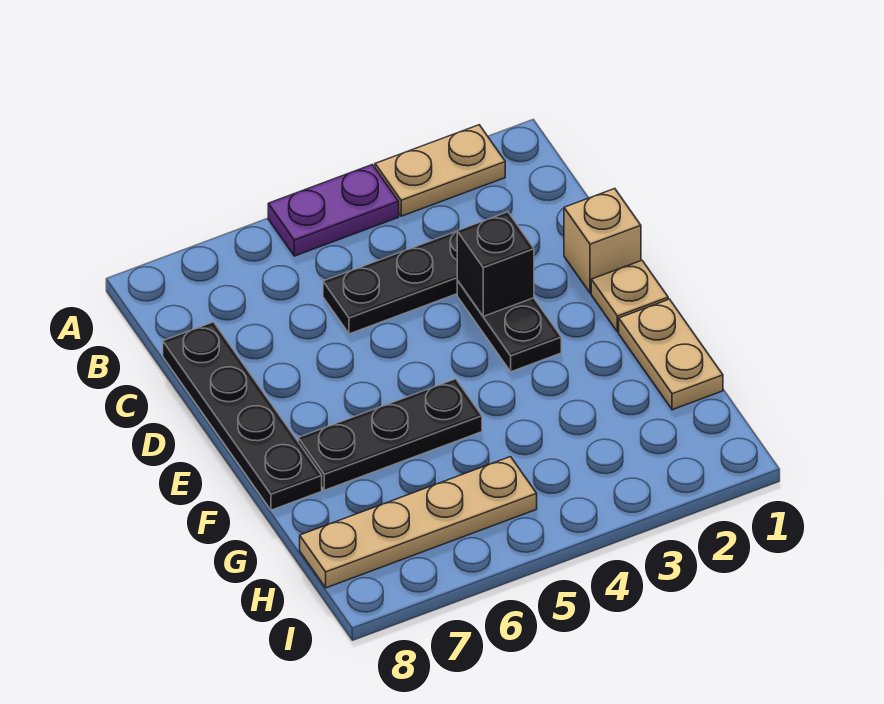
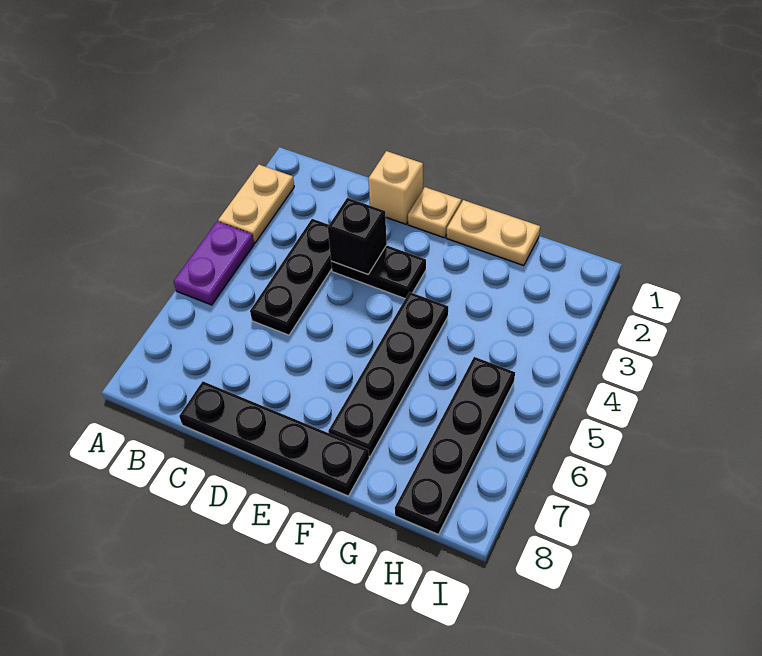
black plate F5:F7 level 1 -> black plate F4:F7 level 1
tan plate H5:H8 level 1 -> black plate H5:H8 level 1

